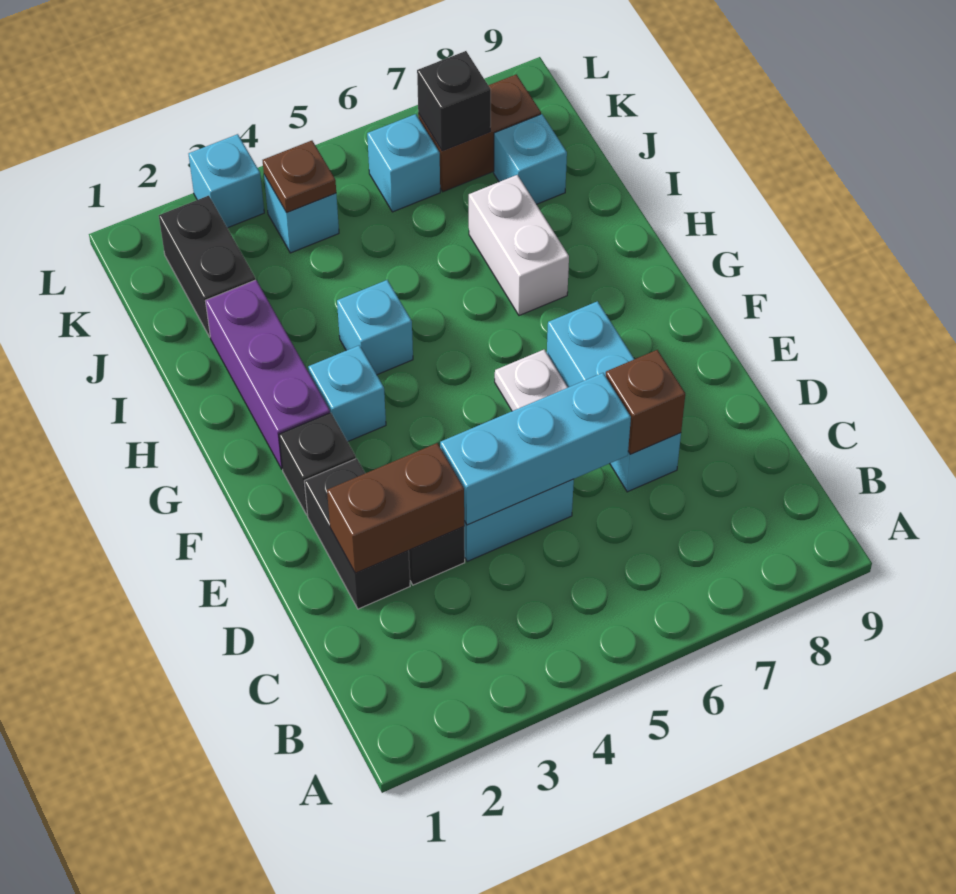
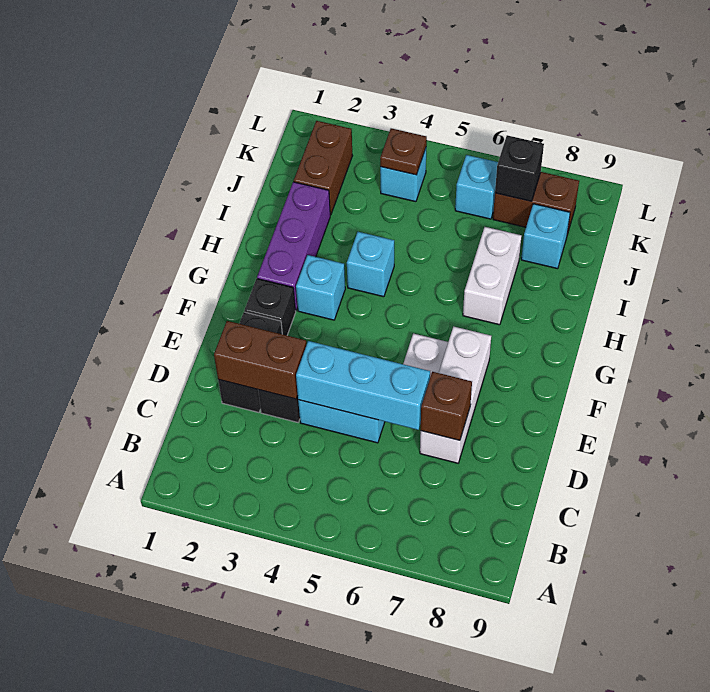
cyan brick D7:F7 level 1 -> white brick D7:F7 level 1
black brick J2:K2 level 1 -> brown brick J2:K2 level 1
cyan brick L3 level 1 -> none

